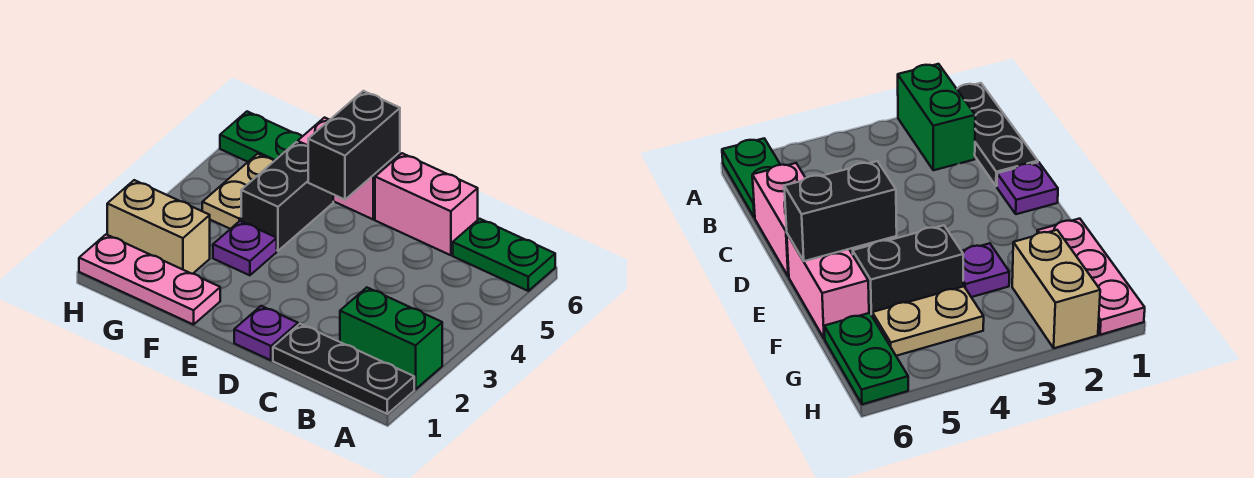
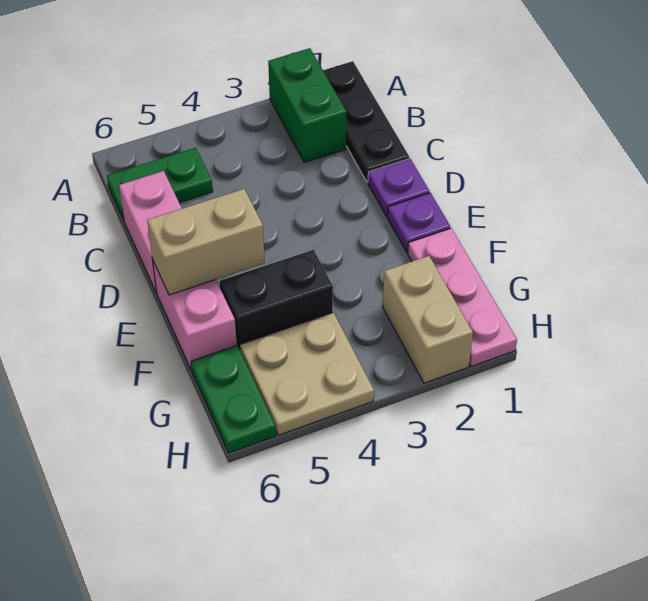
green plate A6:B6 level 1 -> green plate B5:B6 level 1
black brick E5:E6 level 2 -> tan brick E5:E6 level 2
purple plate F3 level 1 -> purple plate E1 level 1
tan plate G4:G5 level 1 -> tan plate G4:H5 level 1

